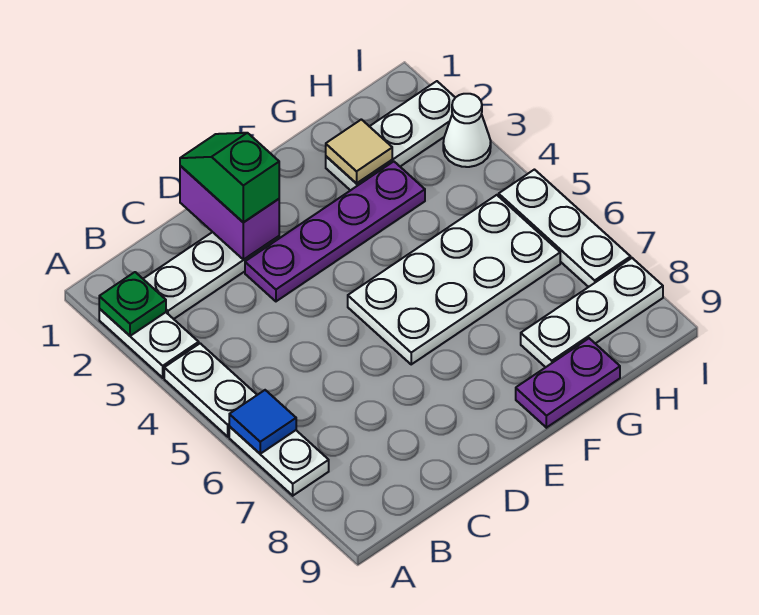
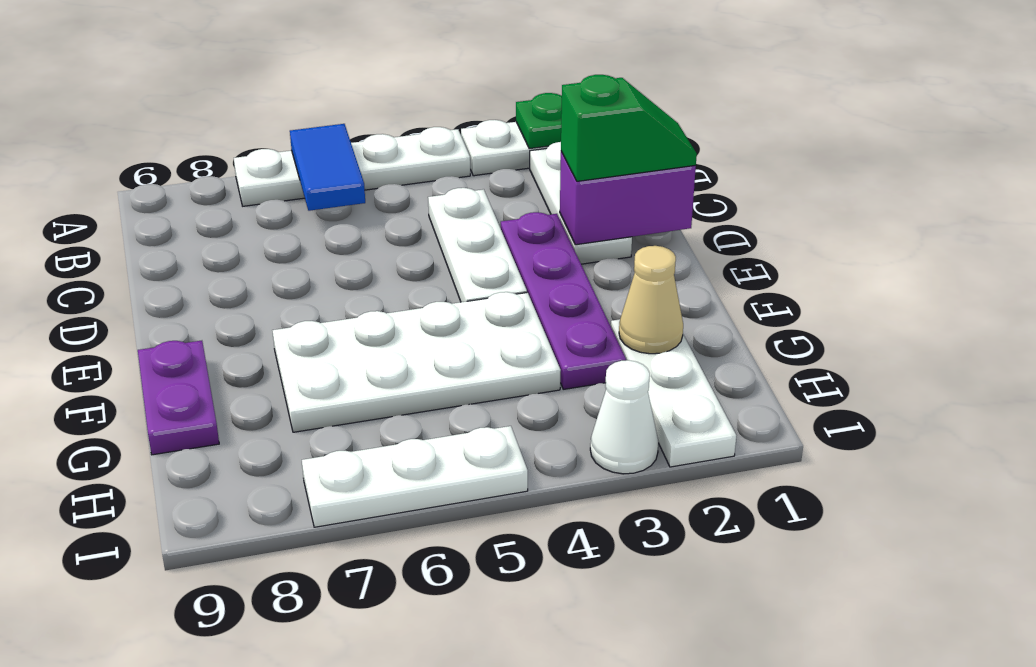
blue tile A6 level 2 -> blue tile A6:B6 level 2
white plate E5:H6 level 1 -> white plate F4:G7 level 1
tan tile G2 level 2 -> tan cone G2 level 2
white plate G8:I8 level 1 -> white plate C4:E4 level 1

